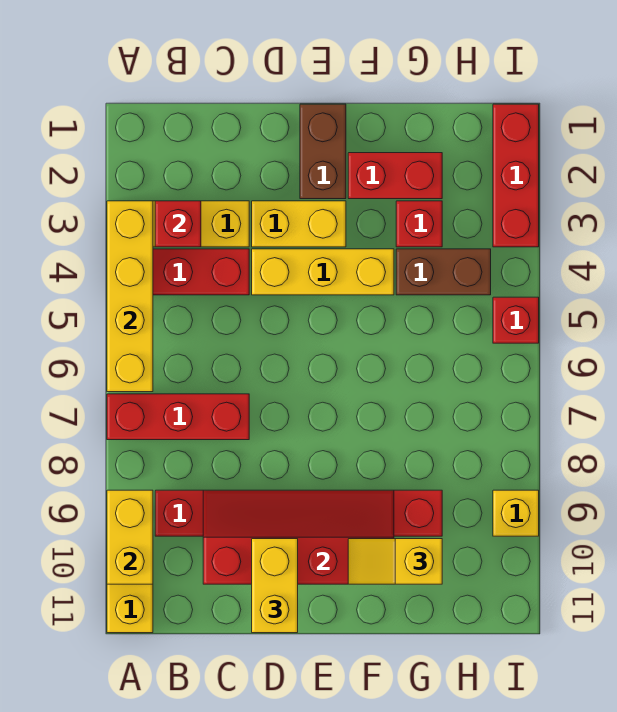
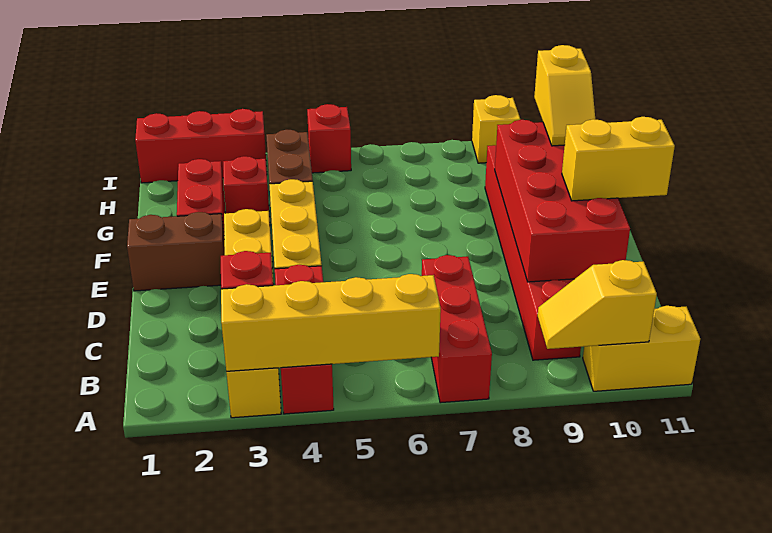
yellow brick A9:A10 level 2 -> yellow slope A9:A10 level 2 top 10
red slope C9:F10 level 2 top 10 -> red brick C9:F10 level 2

